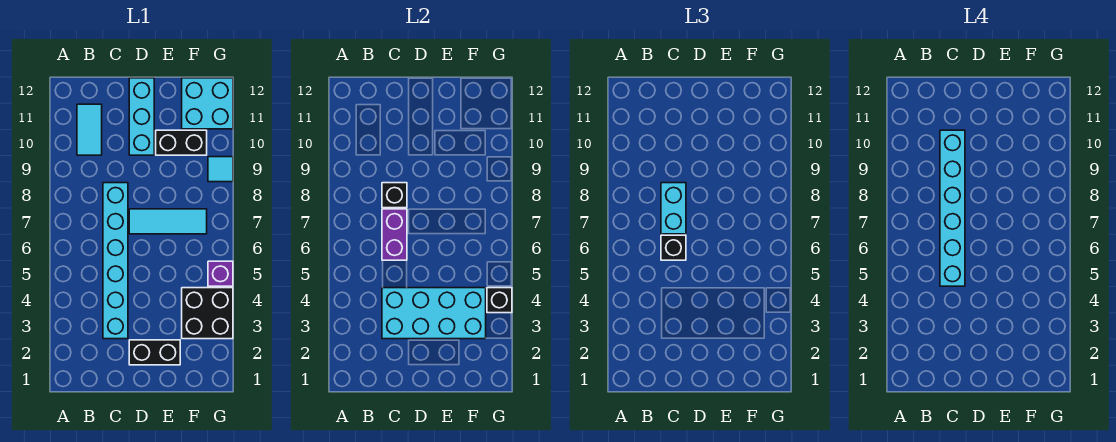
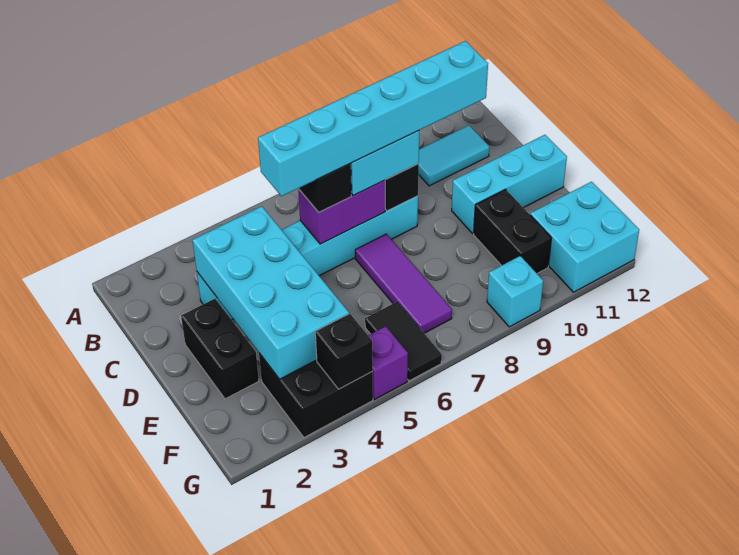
cyan tile D7:F7 level 1 -> purple tile D7:F7 level 1
none -> black tile F6:G6 level 1
cyan tile G9 level 1 -> cyan brick G9 level 1

